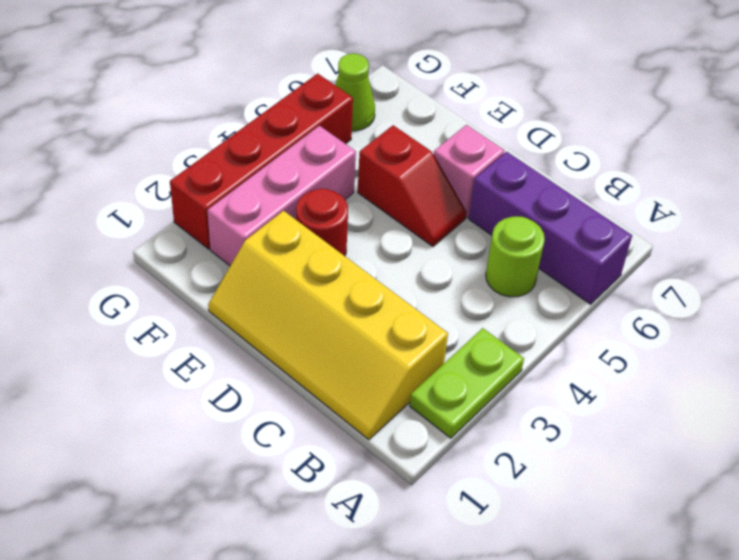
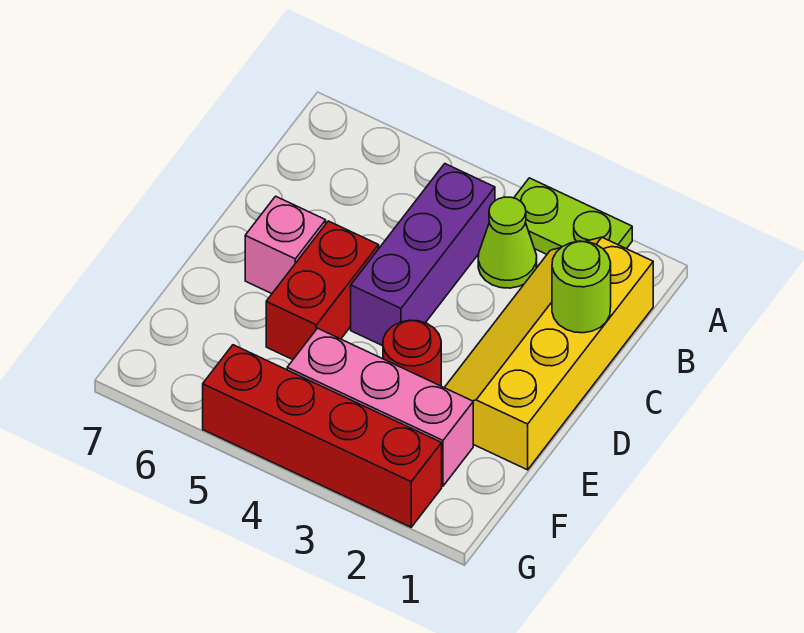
purple brick A6:C6 level 1 -> purple brick B4:D4 level 1
yellow slope B1:E2 level 1 top 2 -> yellow slope B1:E2 level 1 top 1
lime round brick B5 level 1 -> lime round brick C1 level 2
red slope D5:E5 level 1 top E -> red brick D5:E5 level 1
lime cone G6 level 1 -> lime cone B3 level 1

